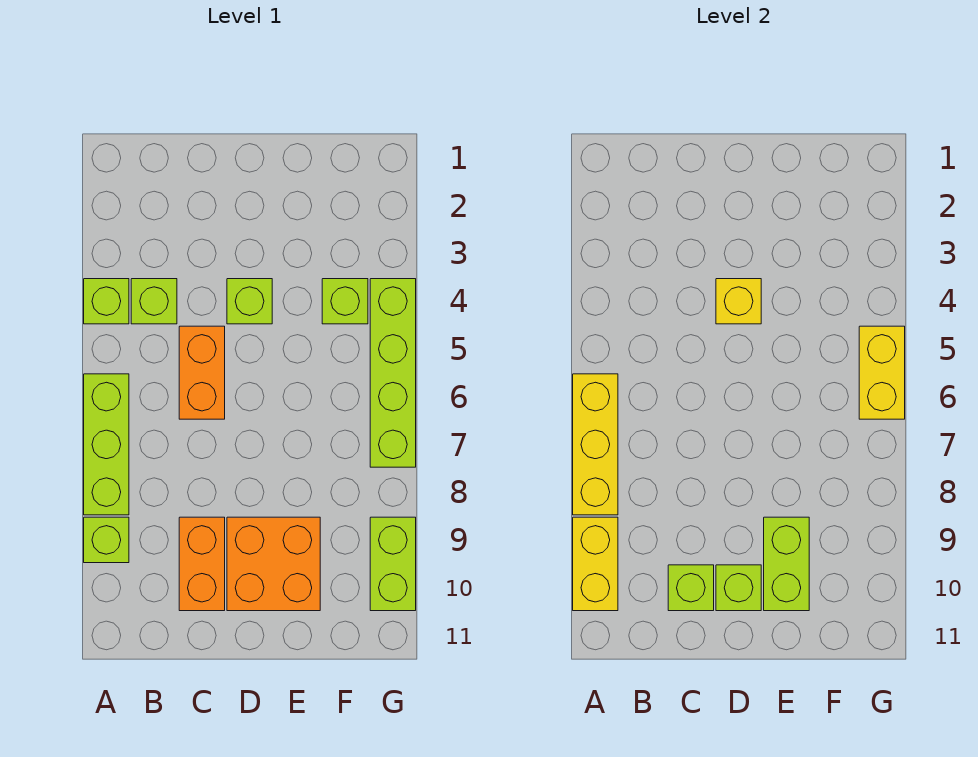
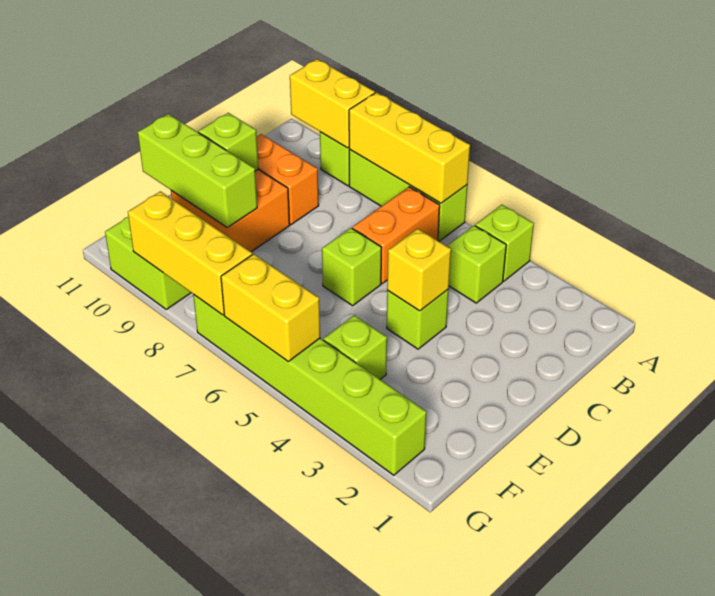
orange brick C5:C6 level 1 -> orange brick B6:C6 level 1
lime brick C10 level 2 -> lime brick D6 level 1
lime brick E9:E10 level 2 -> lime brick E9:E11 level 2
lime brick G4:G7 level 1 -> lime brick G2:G7 level 1
none -> yellow brick G7:G9 level 2

